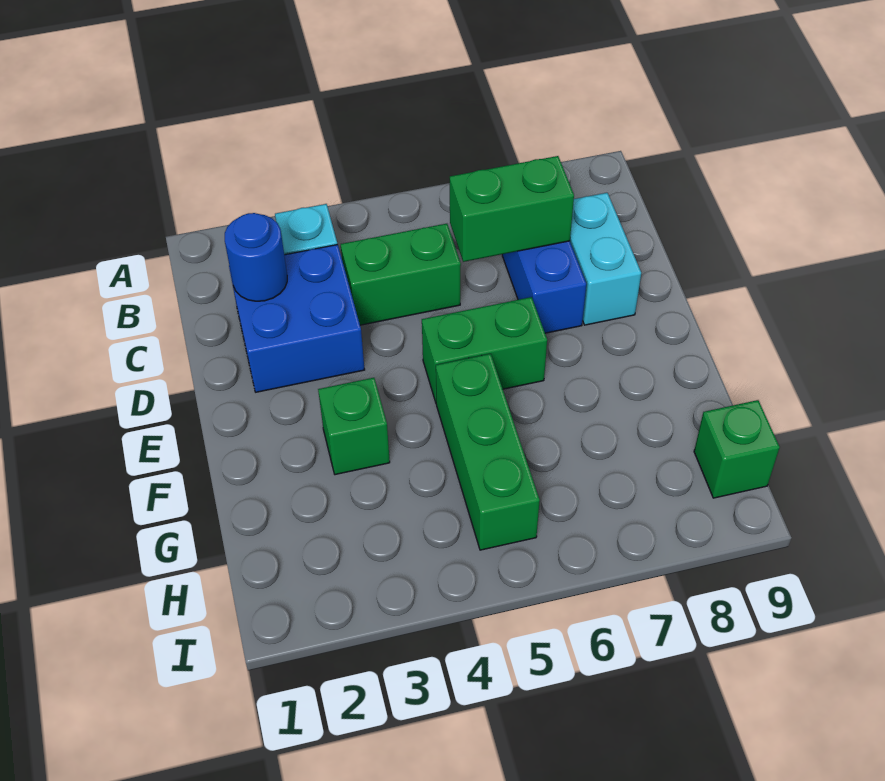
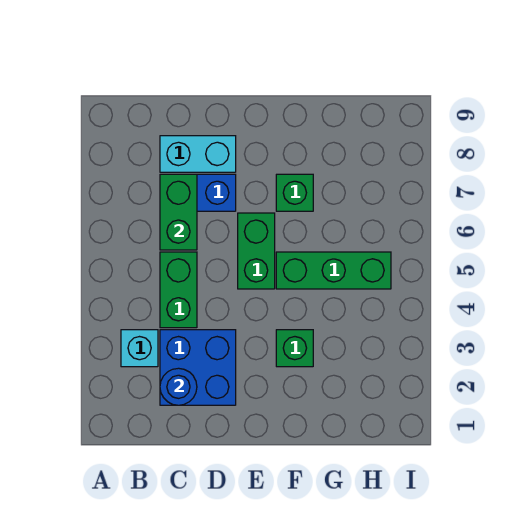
green brick H9 level 1 -> green brick F7 level 1

